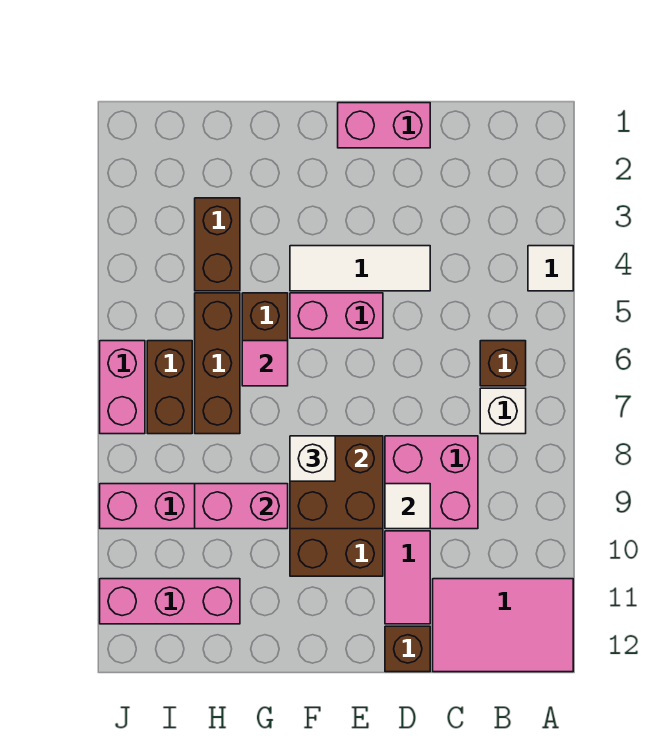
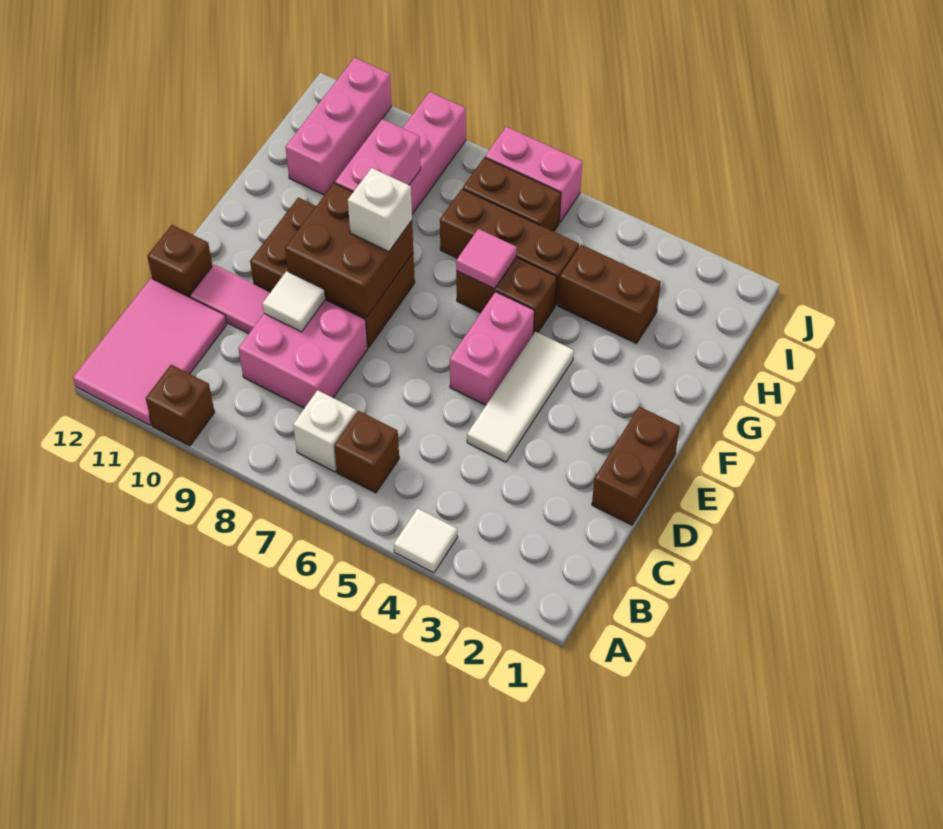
none -> brown brick A10 level 1
pink brick D1:E1 level 1 -> brown brick D1:E1 level 1

